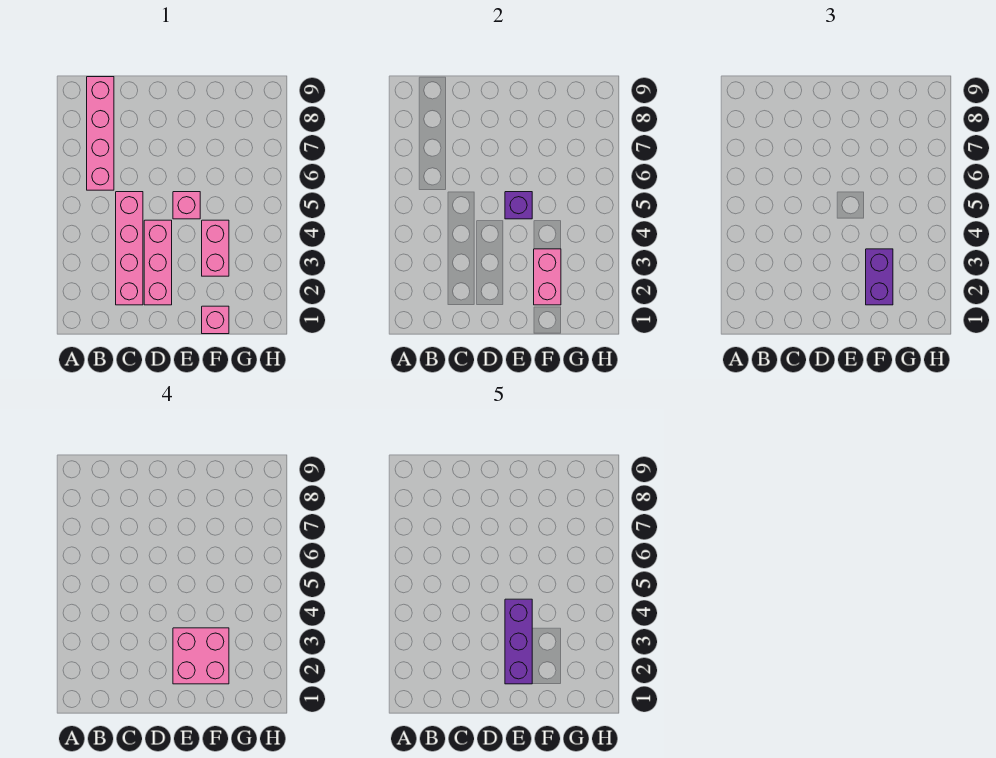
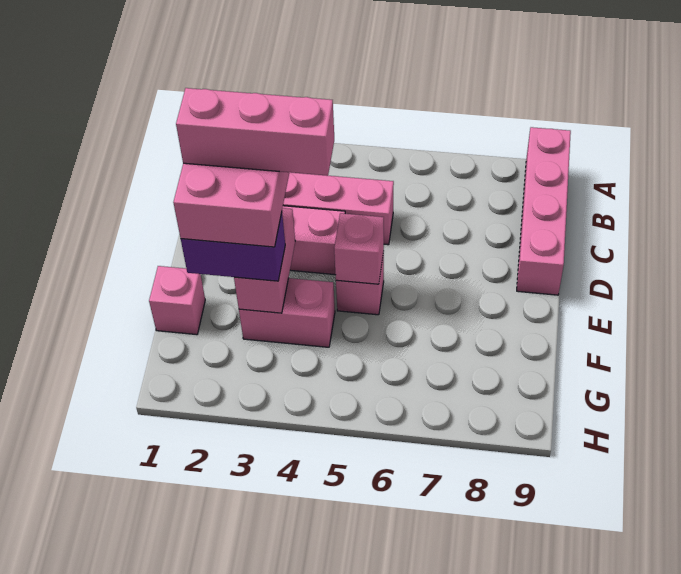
pink brick B6:B9 level 1 -> pink brick A9:D9 level 1
purple brick E2:E4 level 5 -> pink brick E2:E4 level 5
purple brick E5 level 2 -> pink brick E5 level 2
pink brick F2:F3 level 2 -> pink brick E3:F3 level 2

